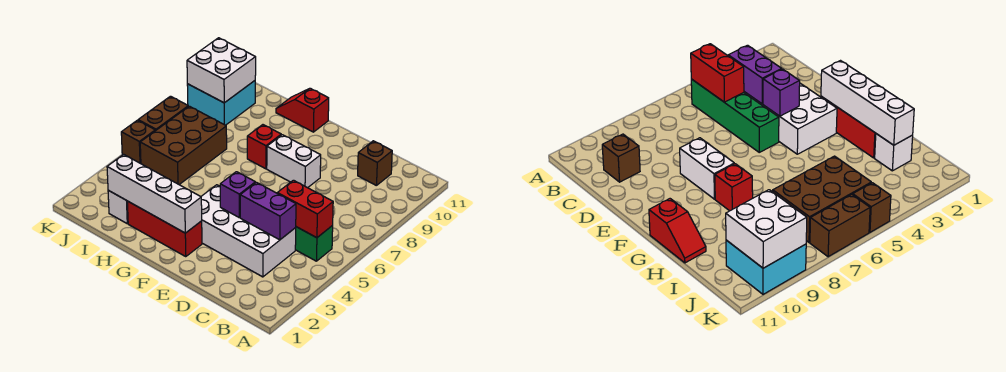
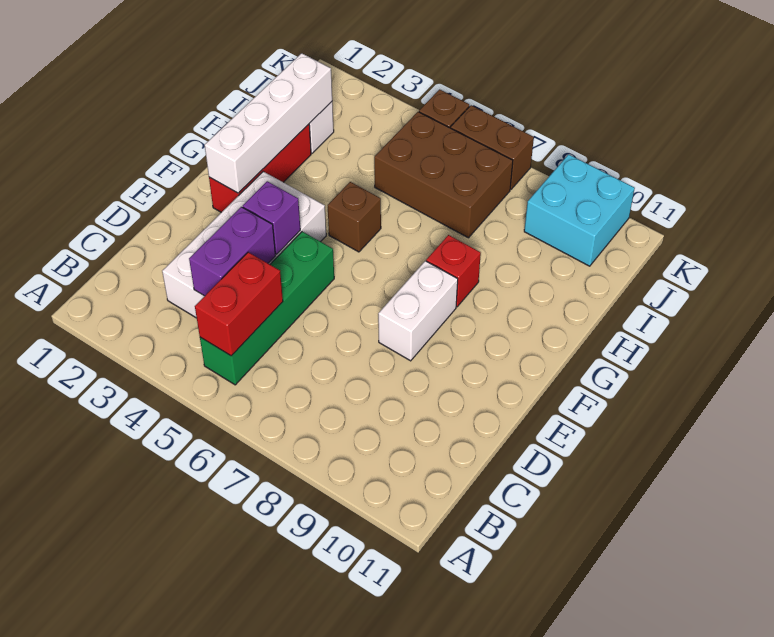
brown brick C10 level 1 -> brown brick G5 level 1
red slope G11:H11 level 1 top G -> none
white brick J9:K10 level 2 -> none

